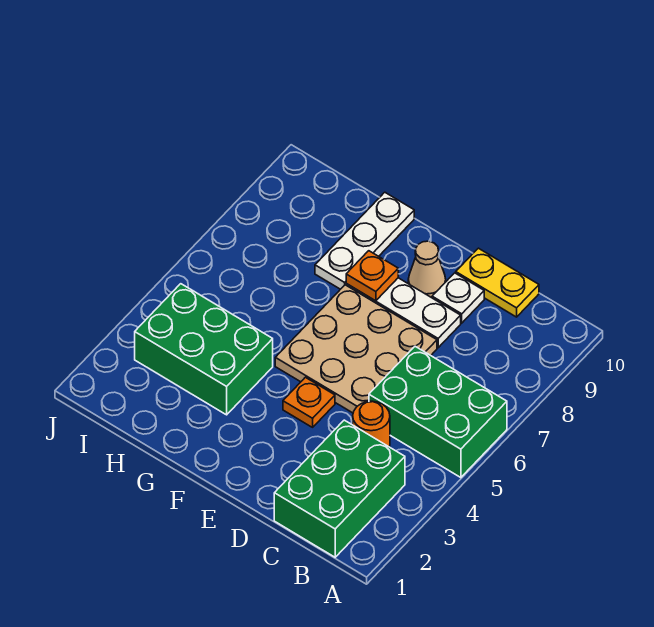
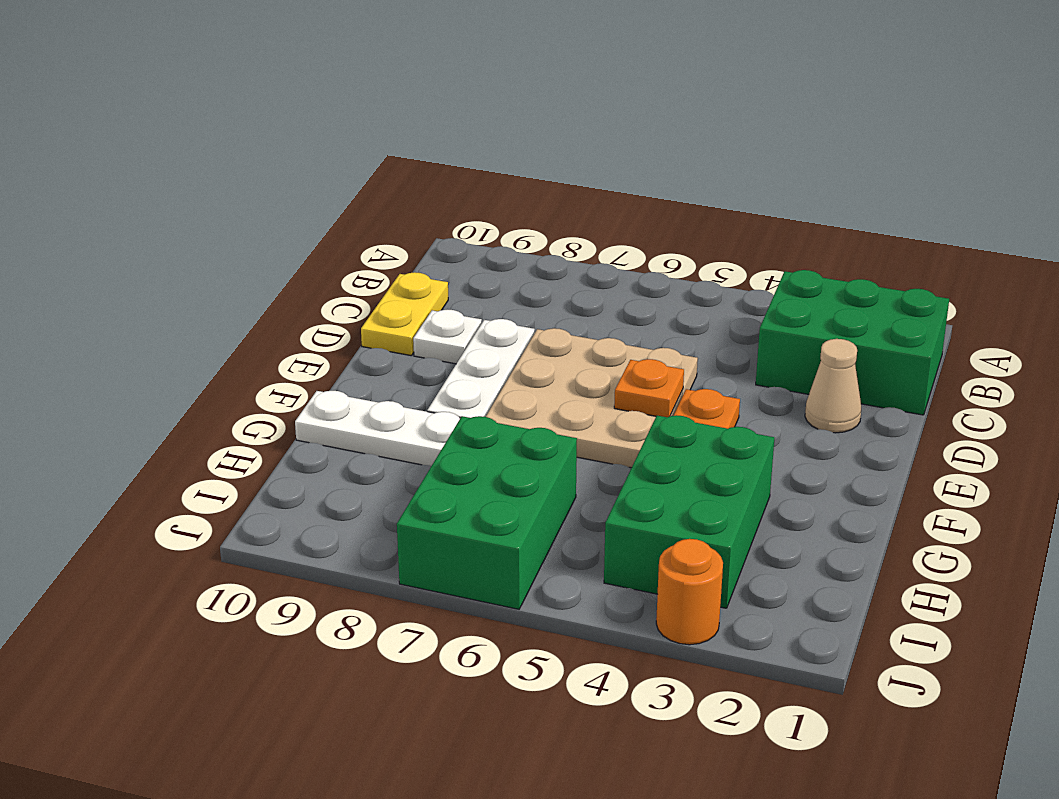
green brick A5:C6 level 1 -> green brick H6:J7 level 1
orange round brick C4 level 1 -> orange round brick J3 level 1
tan cone E9 level 1 -> tan cone D2 level 1
orange plate F8 level 2 -> orange plate E5 level 2

